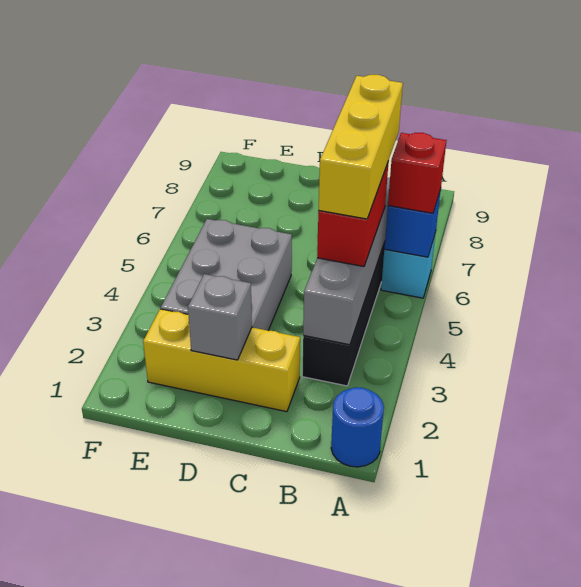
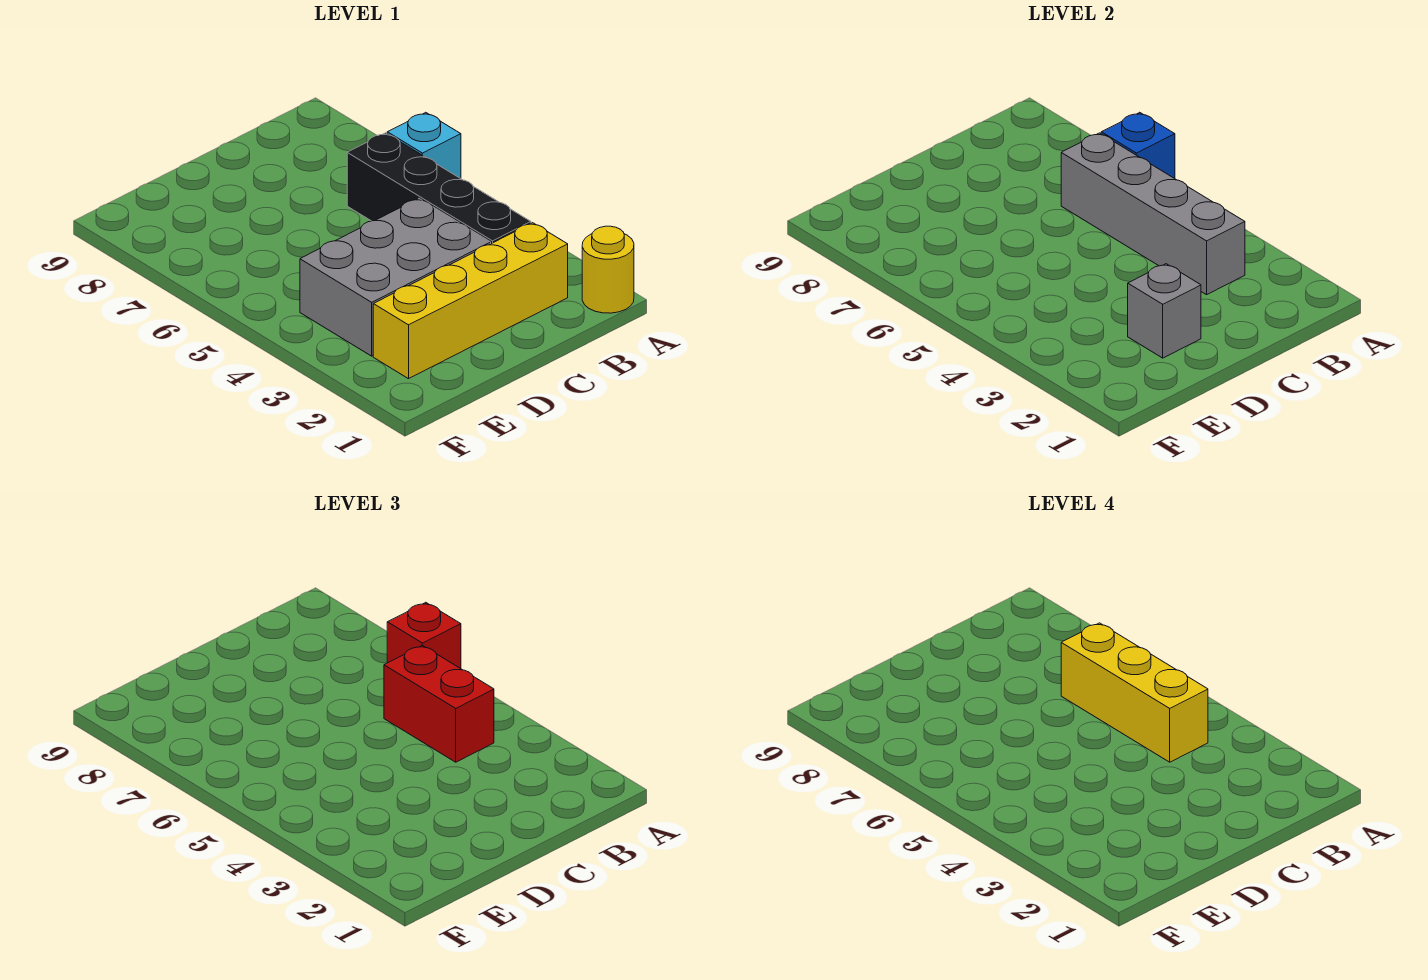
blue round brick A1 level 1 -> yellow round brick A1 level 1
yellow brick C2:E2 level 1 -> yellow brick B2:E2 level 1
grey brick D3:E5 level 1 -> grey brick C3:E4 level 1

